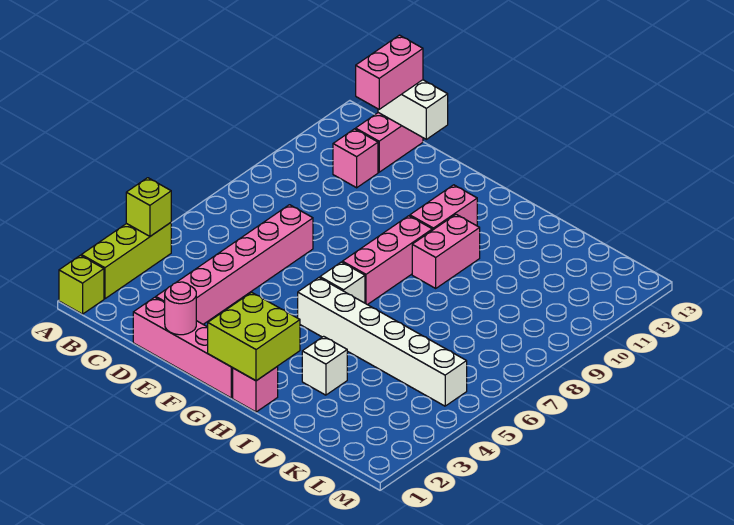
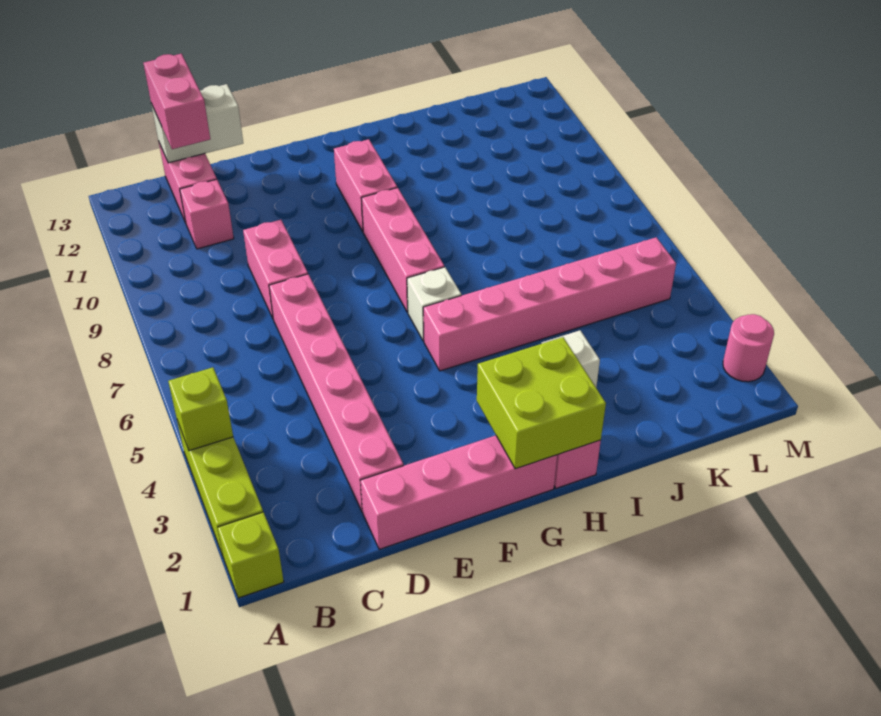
pink round brick E1 level 2 -> pink round brick M2 level 1
white brick G5:L5 level 1 -> pink brick G5:L5 level 1
pink brick H9:H10 level 1 -> pink brick D8:D9 level 1

